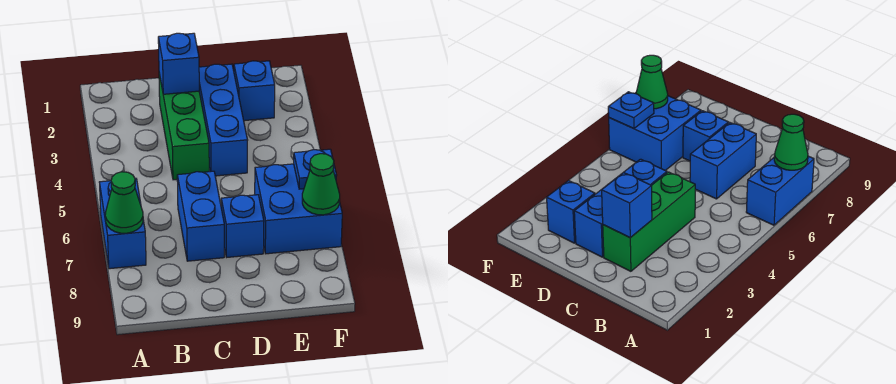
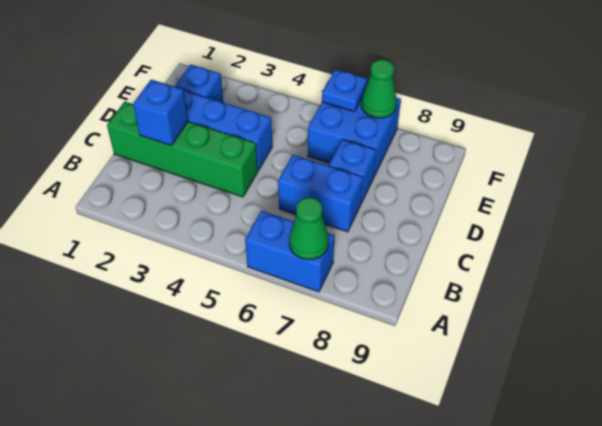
green brick C2:C4 level 1 -> green brick C1:C4 level 1

